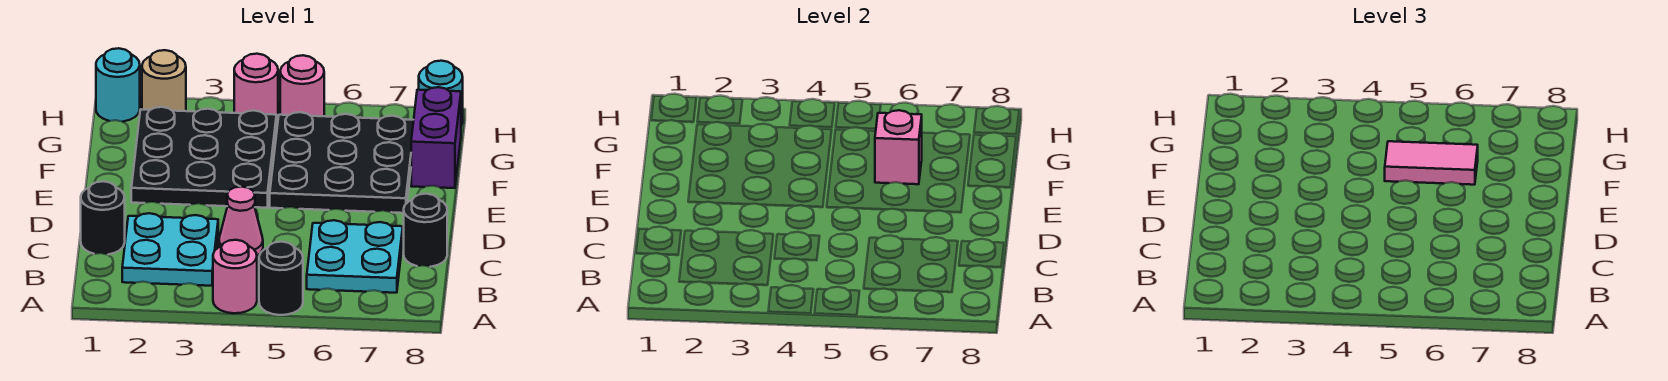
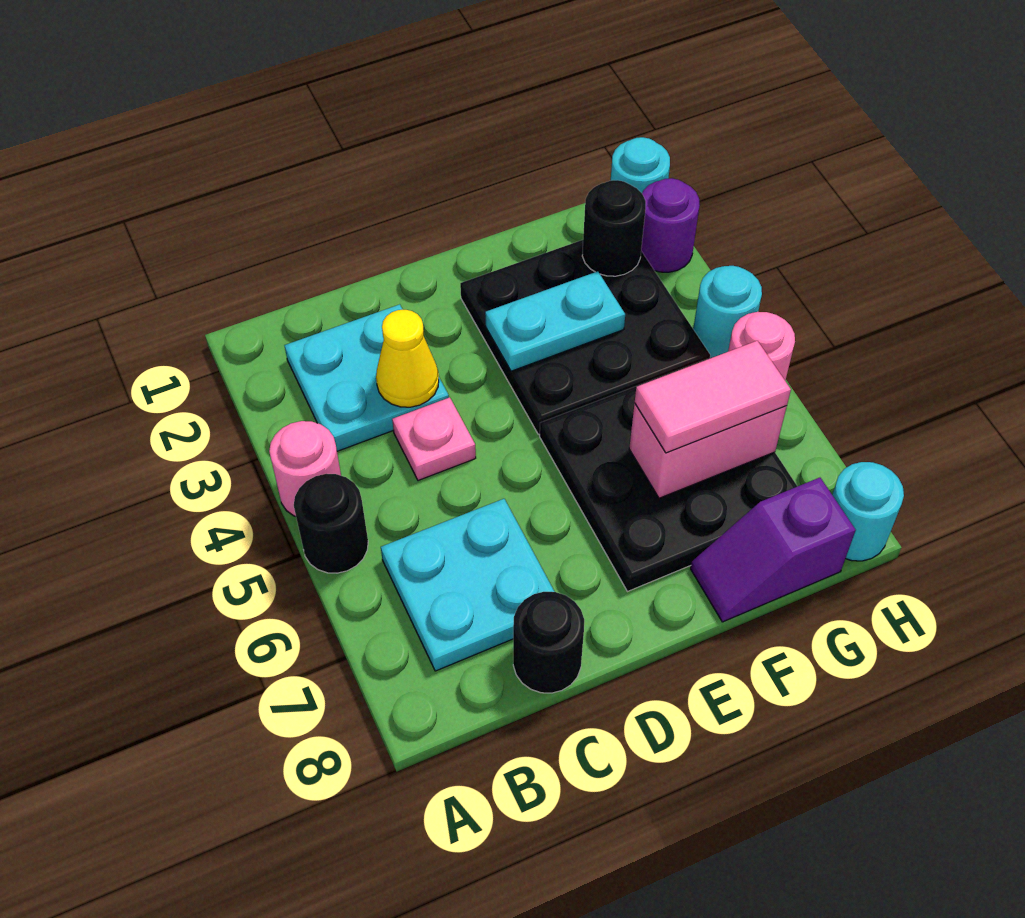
black round brick C1 level 1 -> black round brick G2 level 2
none -> yellow cone C3 level 2
pink cone C4 level 1 -> pink plate C4 level 1
none -> cyan plate E3:F3 level 2
pink tile F5:F6 level 3 -> pink tile F6:G6 level 3
pink brick F6 level 2 -> pink brick F6:G6 level 2
purple brick F8:G8 level 1 -> purple slope F8:G8 level 1 top G
tan round brick H2 level 1 -> purple round brick H2 level 1
pink round brick H4 level 1 -> cyan round brick H4 level 1

